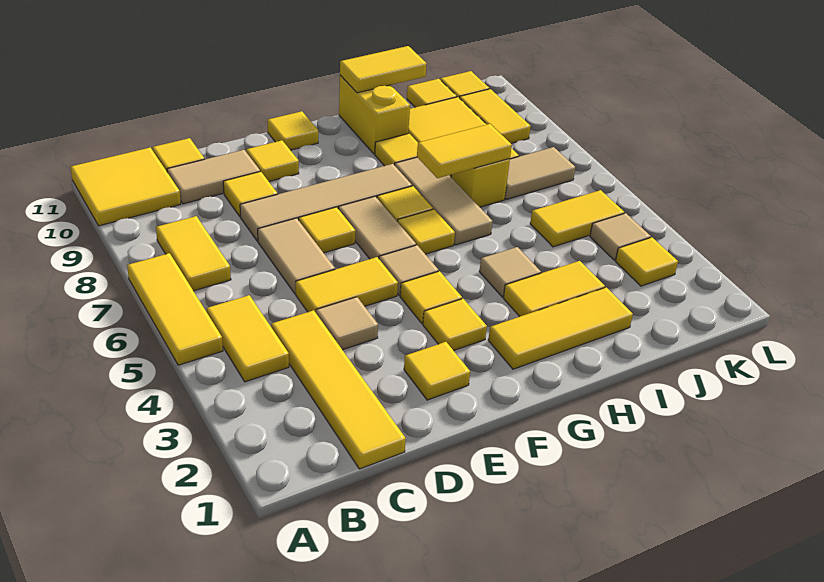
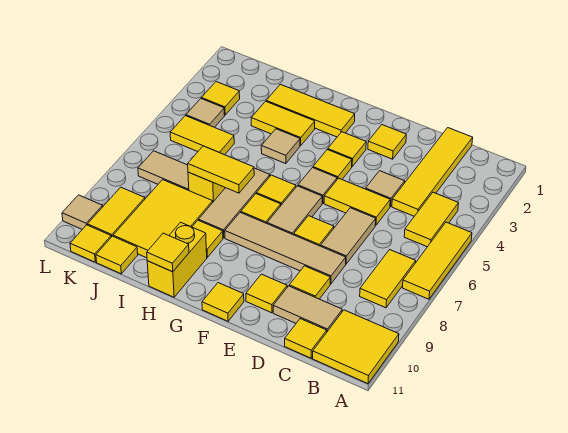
yellow tile H11:I11 level 2 -> yellow tile H11 level 2
none -> tan tile L10 level 1

